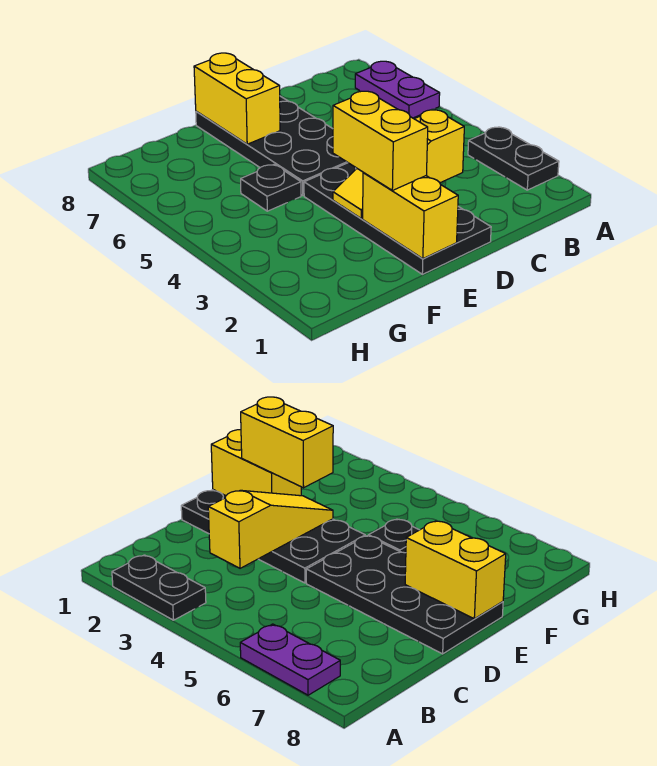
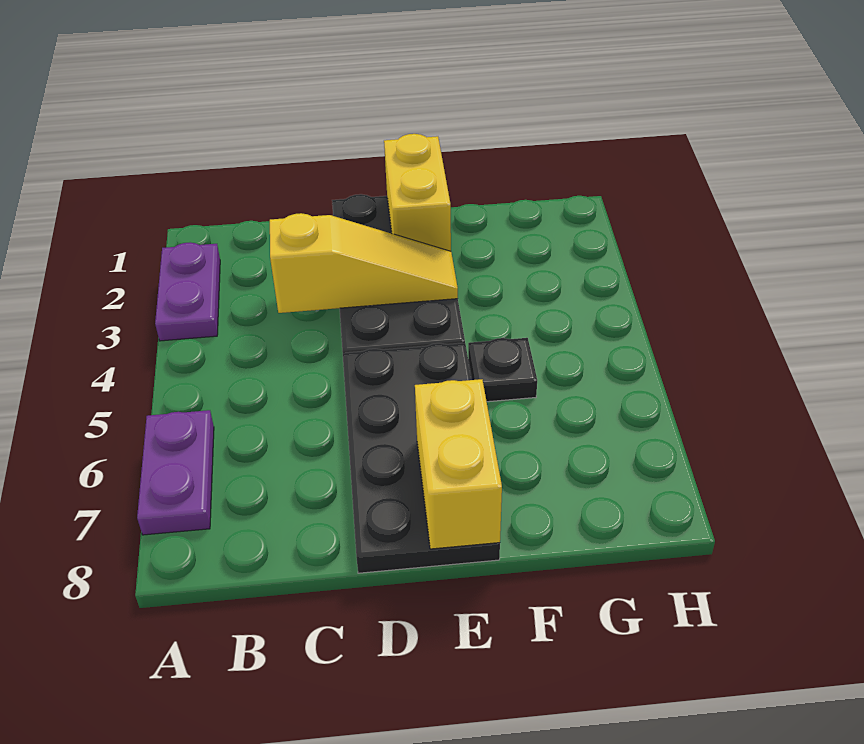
black plate A2:A3 level 1 -> purple plate A2:A3 level 1
yellow brick E2:E3 level 3 -> none

